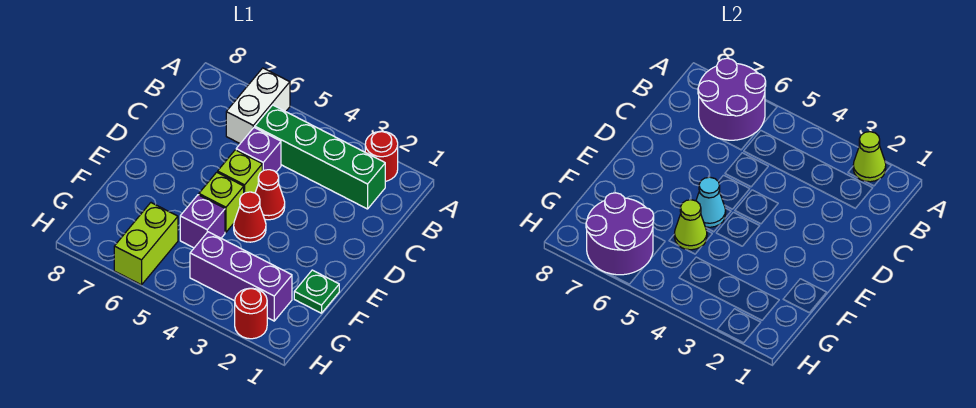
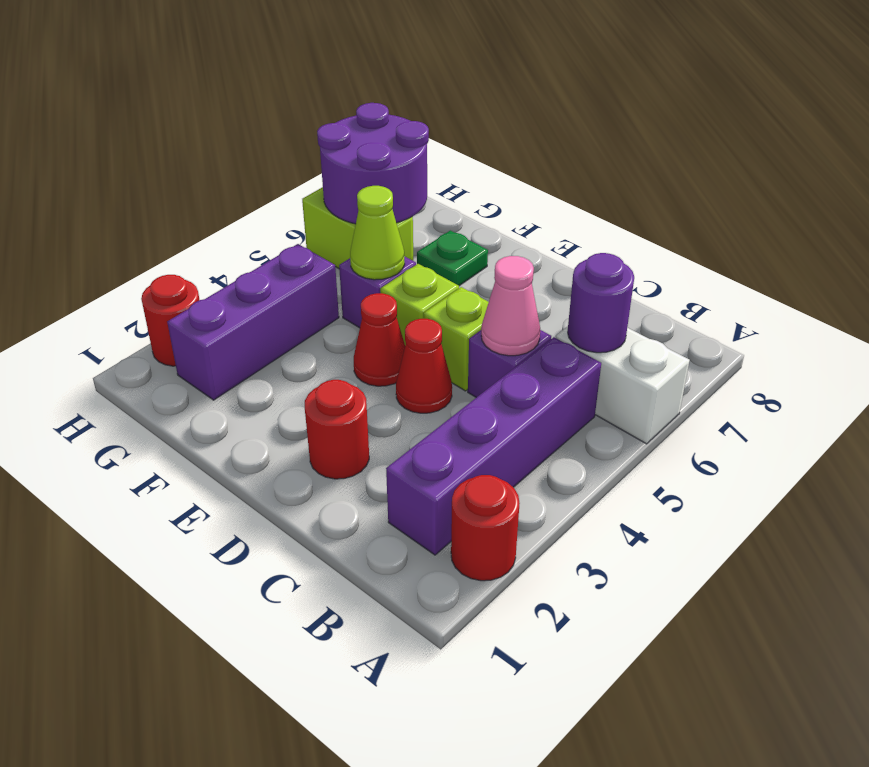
lime cone A2 level 2 -> none
purple round brick A6:B7 level 2 -> purple round brick B6 level 2
green brick B2:B5 level 1 -> purple brick B2:B5 level 1
none -> pink cone C5 level 2
none -> red round brick D2 level 1
cyan cone E5 level 2 -> none
green plate F1 level 1 -> green plate F7 level 1

